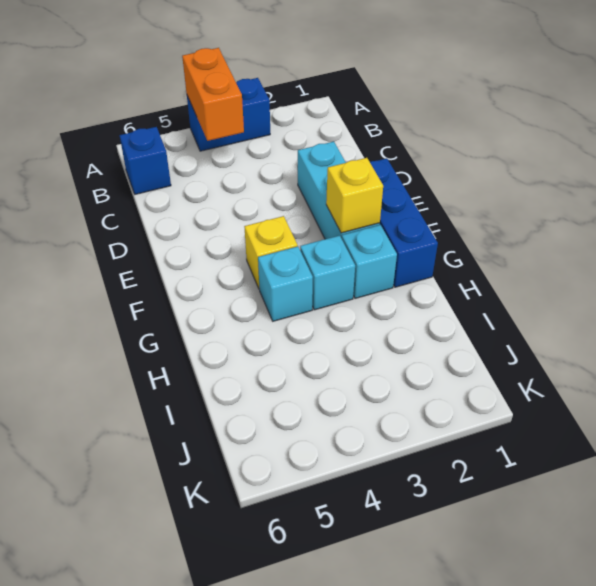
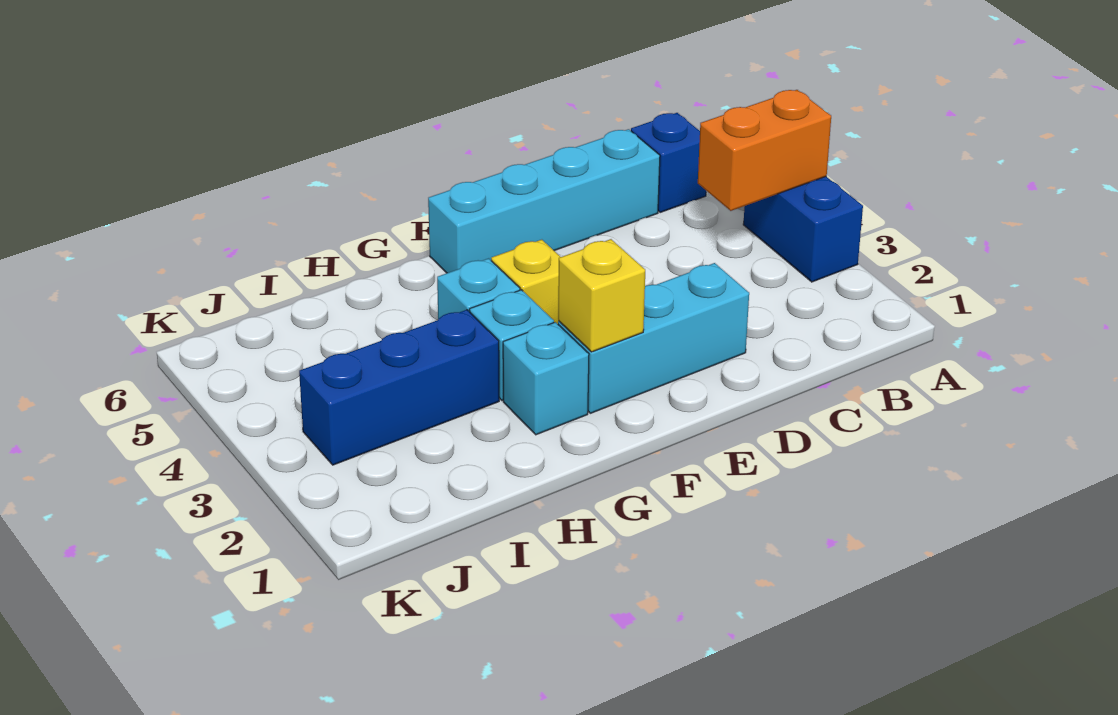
none -> cyan brick C6:F6 level 1
blue brick E1:G1 level 1 -> blue brick H3:J3 level 1

